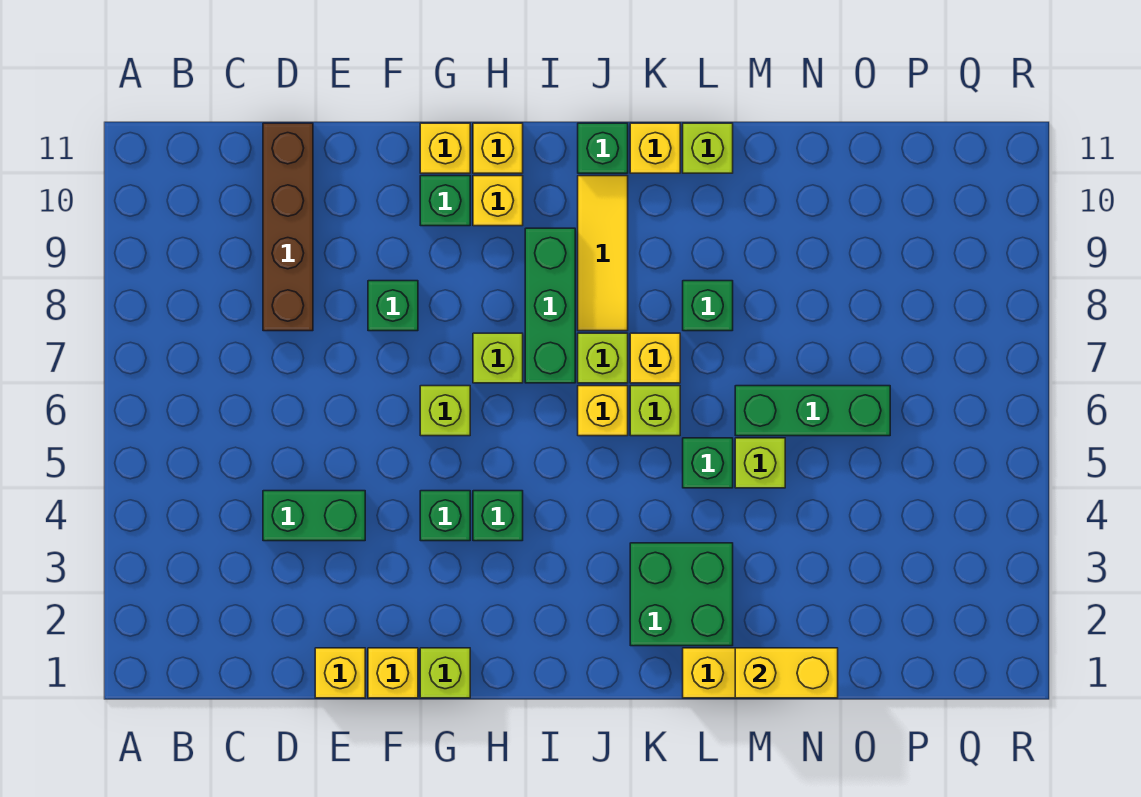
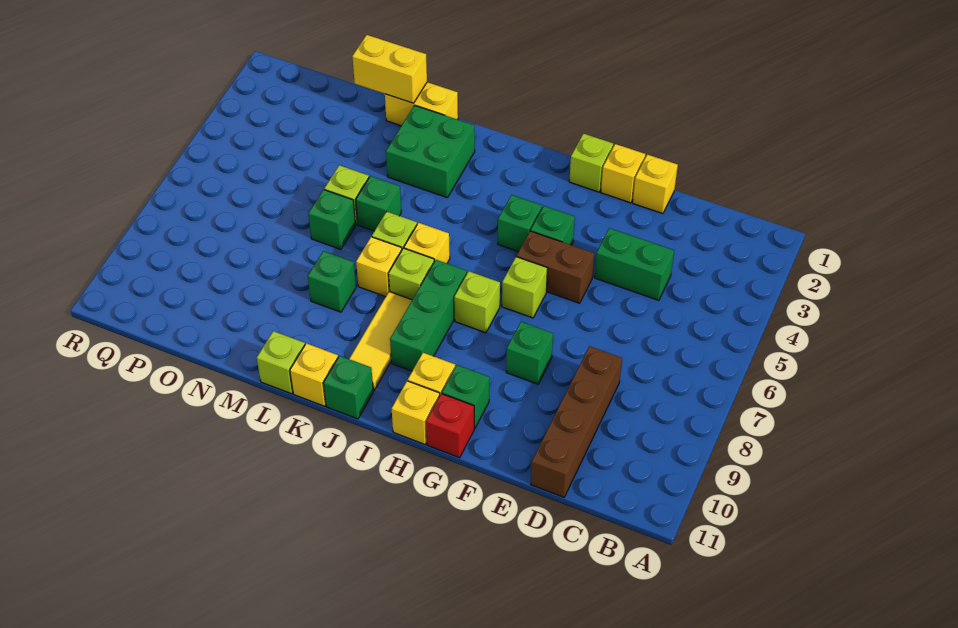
none -> brown brick F5:G5 level 1
yellow brick G11 level 1 -> red brick G11 level 1
green brick M6:O6 level 1 -> green brick M6 level 1

